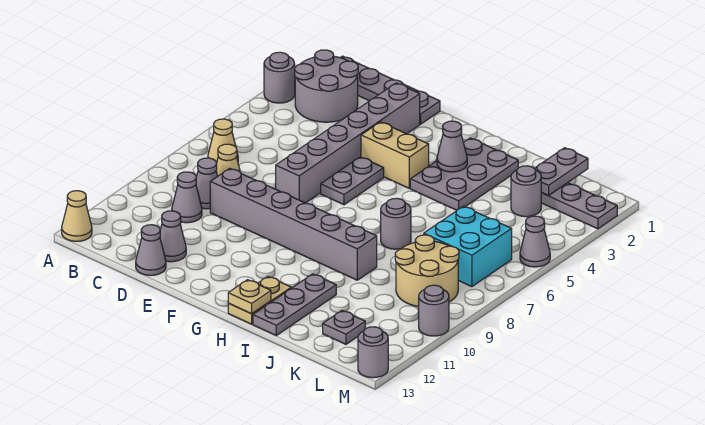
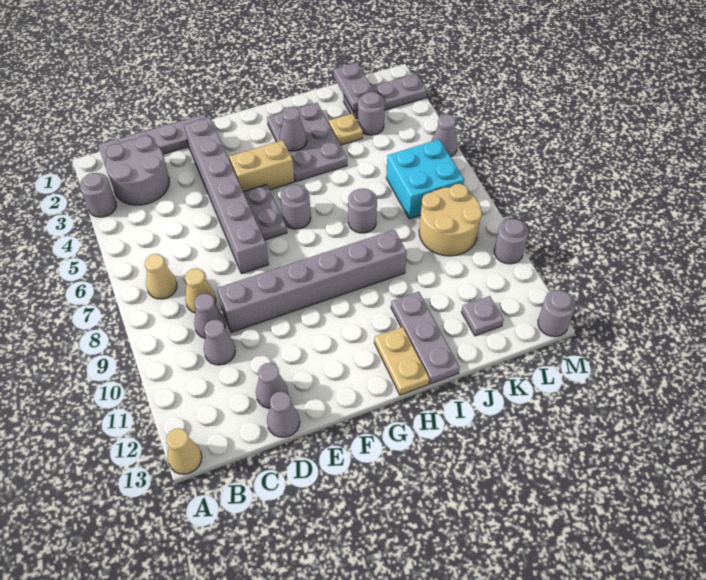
none -> grey round brick G6 level 1
tan plate H13 level 2 -> tan plate J3 level 1

